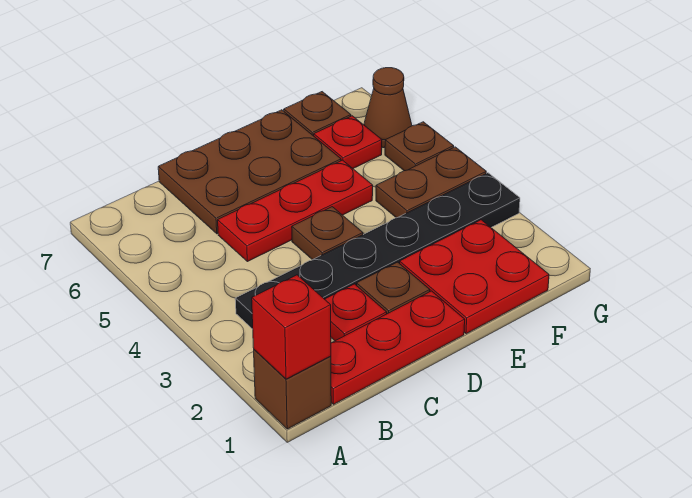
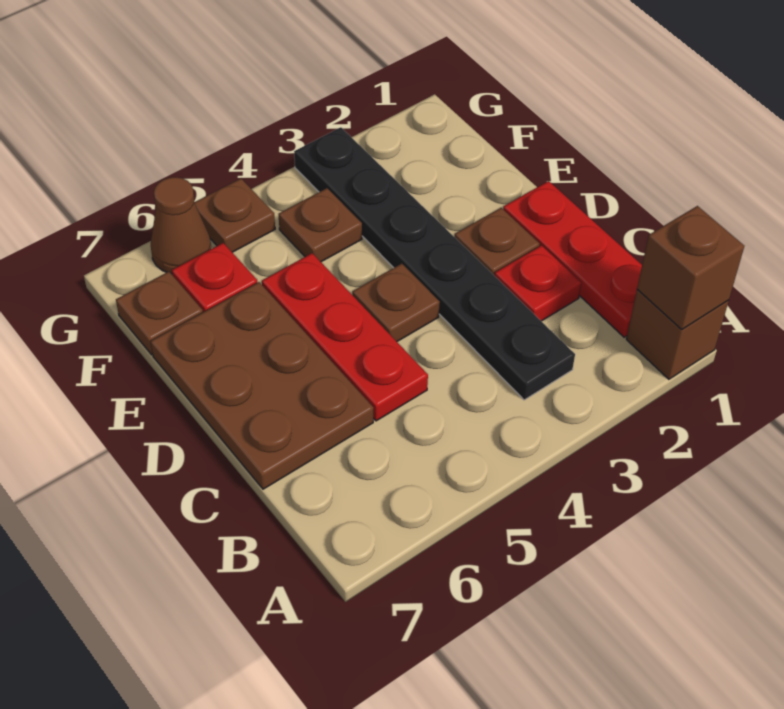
red brick A1 level 2 -> brown brick A1 level 2
red plate E1:F2 level 1 -> none
brown plate F4:G4 level 1 -> brown plate F4 level 1

